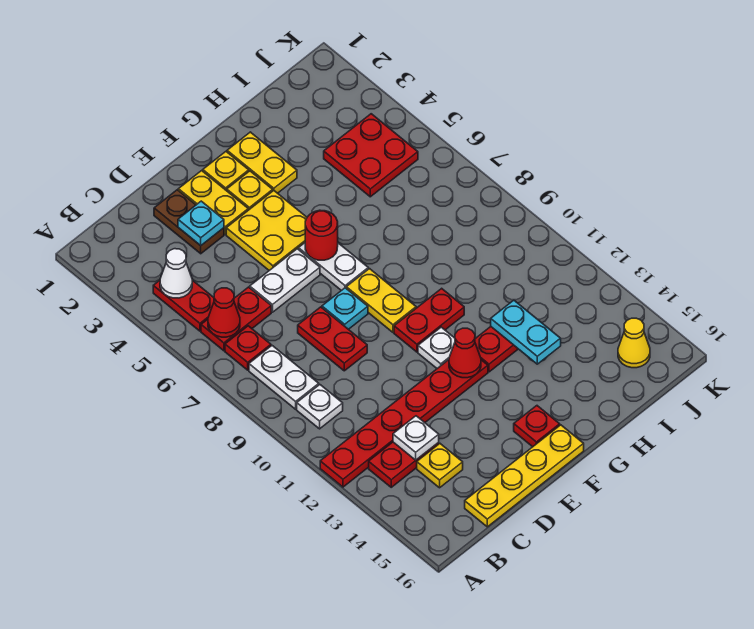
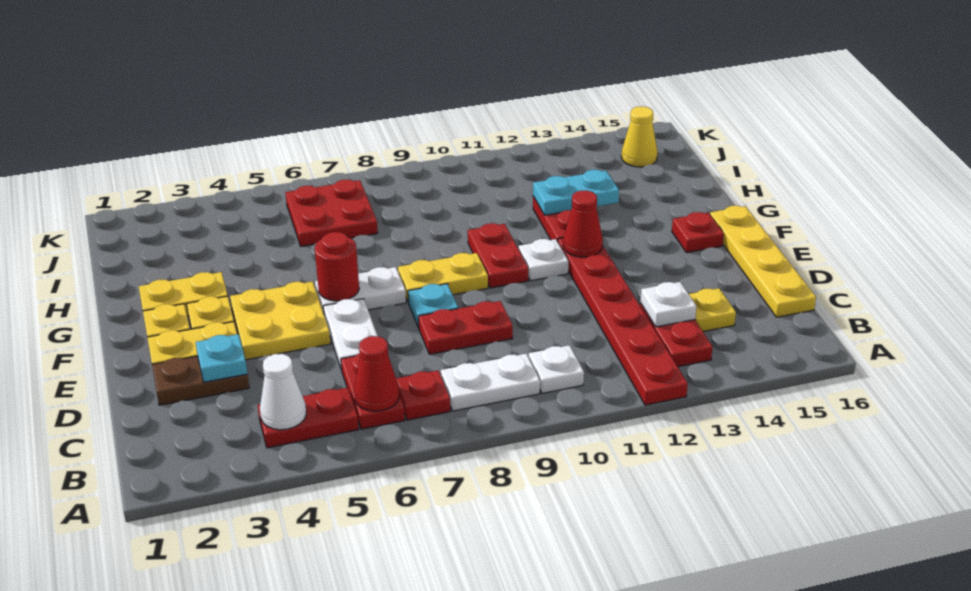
red plate I4:J5 level 1 -> red plate I6:J7 level 1

